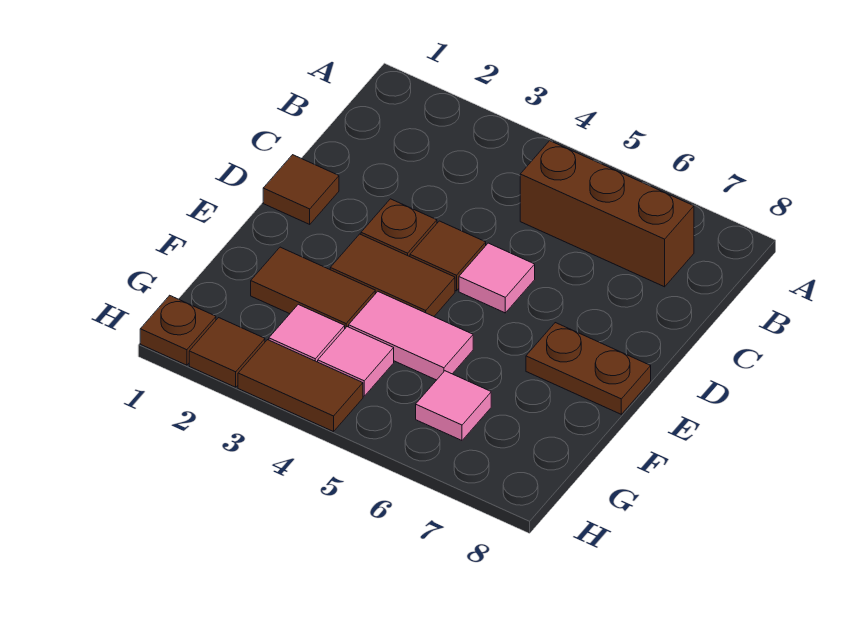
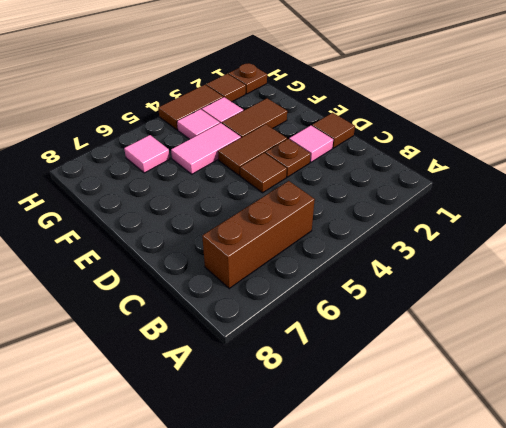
pink tile D5 level 1 -> pink tile D2 level 1
brown plate E7:E8 level 1 -> none

